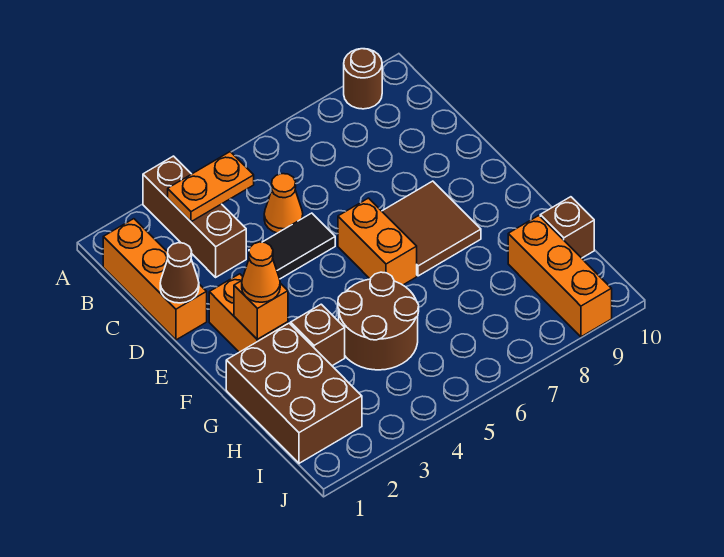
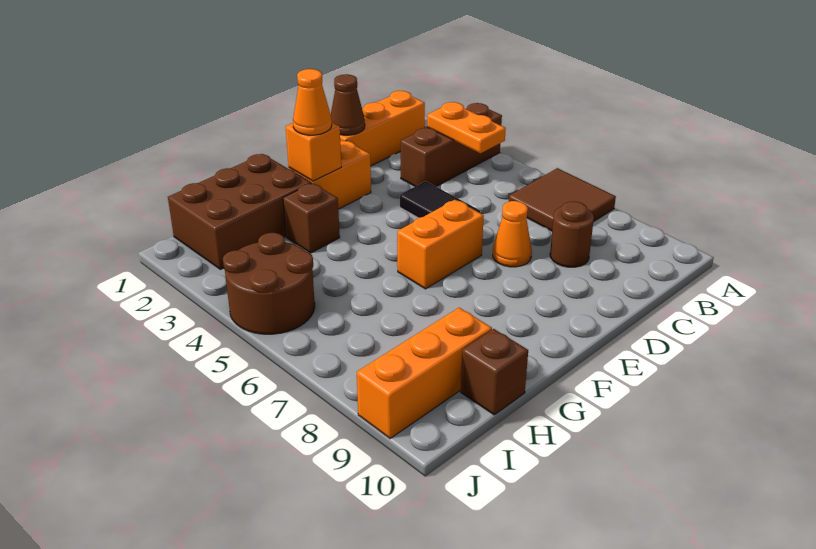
brown round brick A9 level 1 -> brown round brick C8 level 1
orange cone C5 level 1 -> orange cone D7 level 1
brown tile E7:F8 level 1 -> brown tile A6:B7 level 1
brown round brick G4:H5 level 1 -> brown round brick I4:J5 level 1

